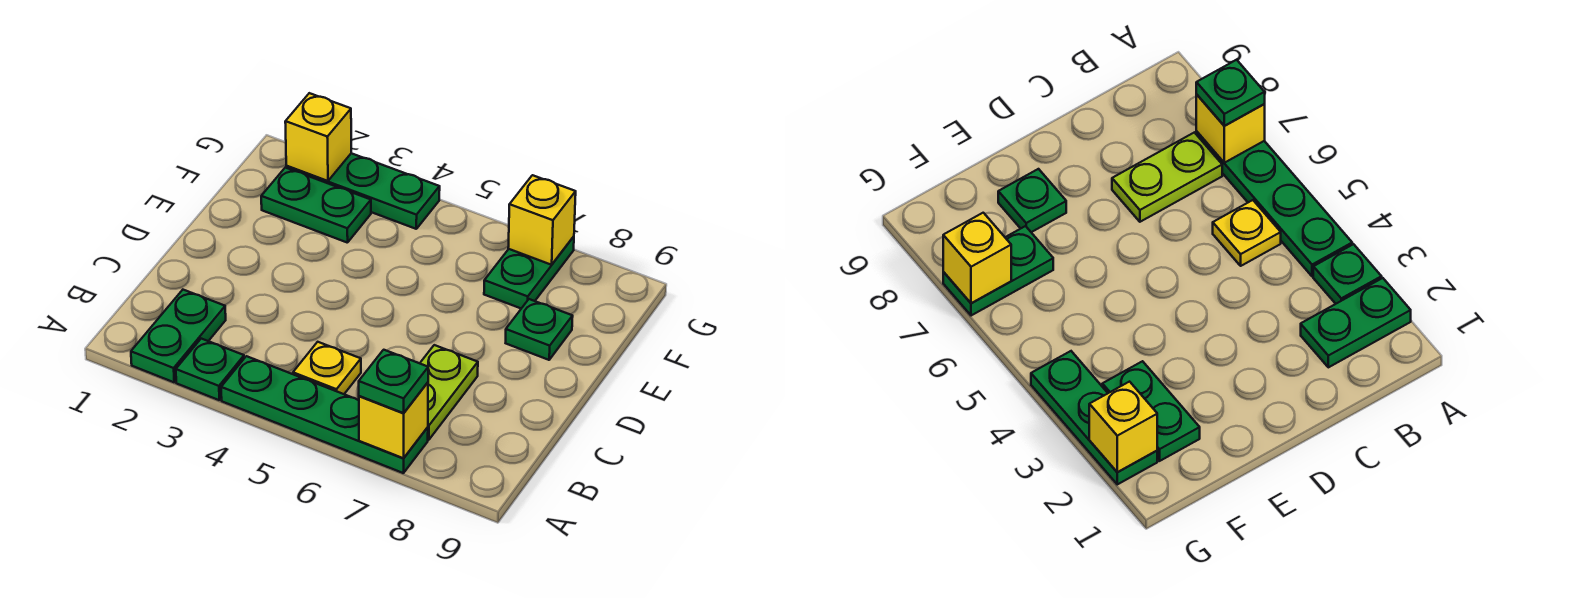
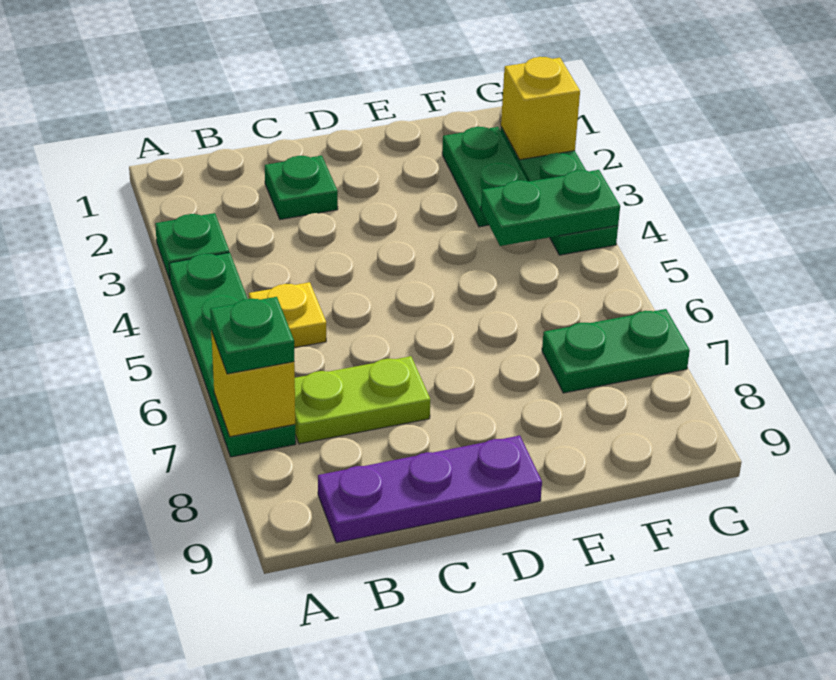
green plate A2:B2 level 1 -> green plate F4:G4 level 2
none -> purple plate B9:D9 level 1
green plate E8 level 1 -> green plate C2 level 1
yellow brick G7 level 2 -> none

